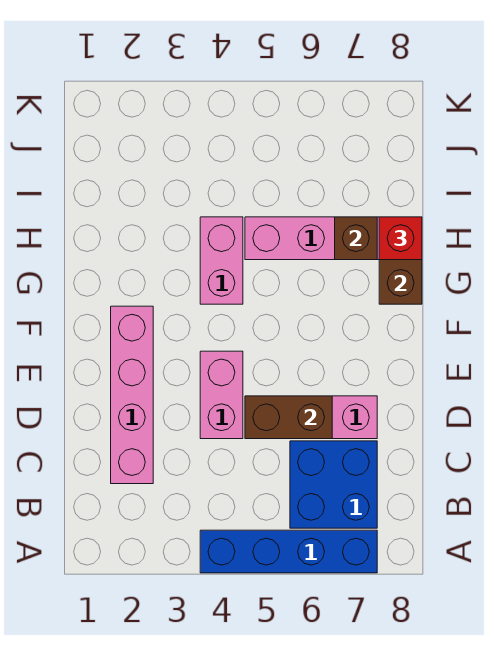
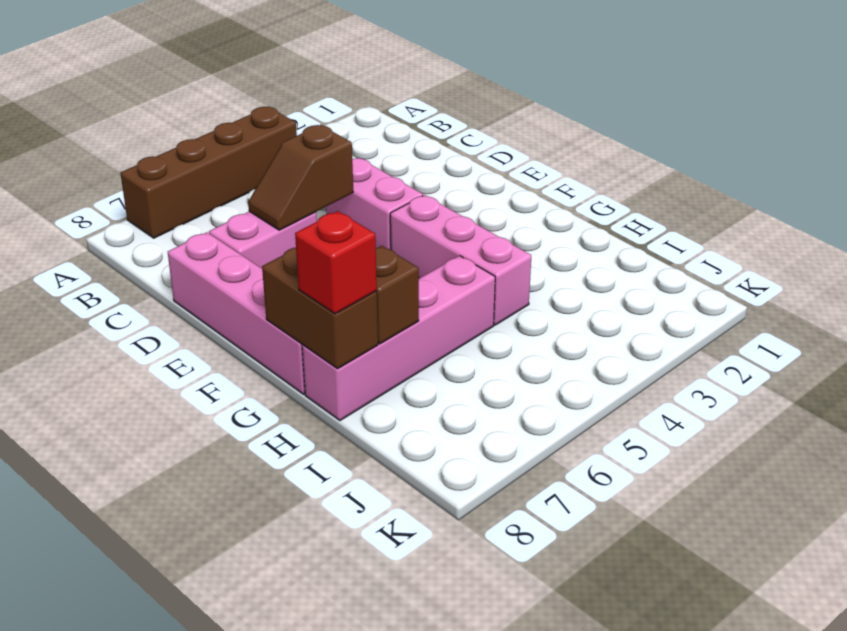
blue brick A4:A7 level 1 -> brown brick A4:A7 level 1
blue brick B6:C7 level 1 -> none
pink brick C2:F2 level 1 -> pink brick D8:G8 level 1
brown brick D5:D6 level 2 -> brown slope D5:D6 level 2 top 5
pink brick G4:H4 level 1 -> pink brick F4:H4 level 1

